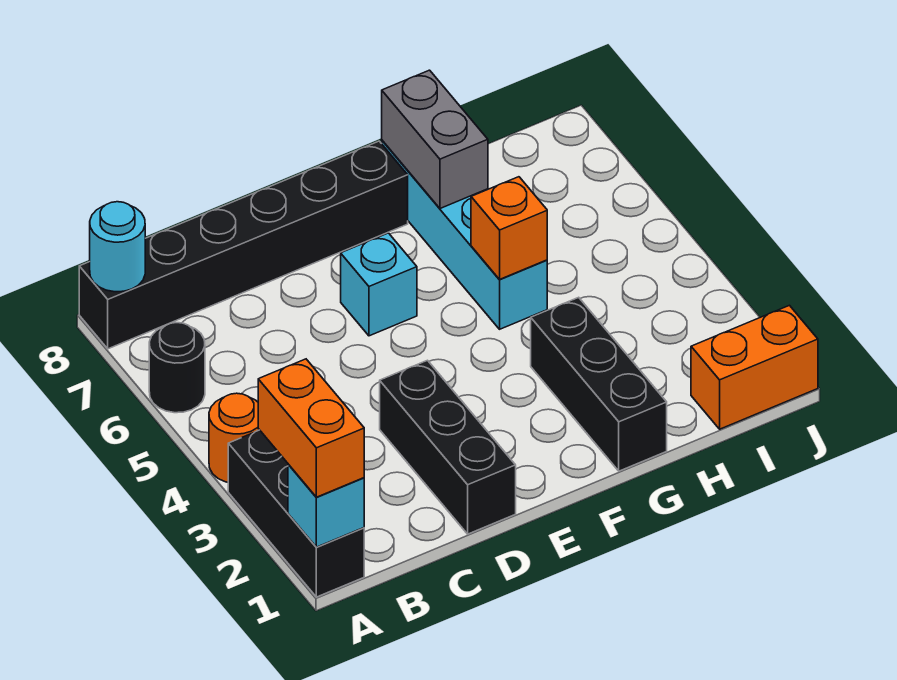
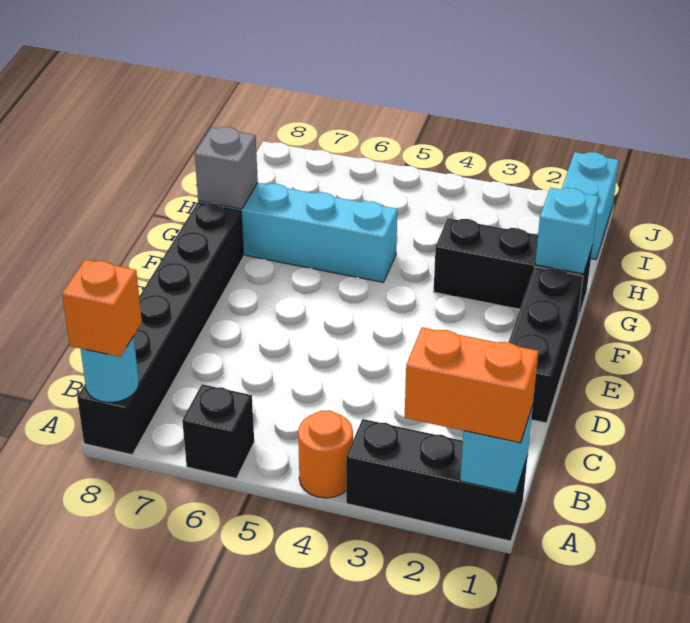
black round brick A6 level 1 -> black brick A6 level 1
black brick D1:D3 level 1 -> black brick D1:F1 level 1
cyan brick E6 level 1 -> cyan brick G1 level 2
orange brick G5 level 2 -> orange brick A8 level 3
grey brick G7:G8 level 2 -> grey brick G8 level 2
orange brick I1:J1 level 1 -> cyan brick I1:J1 level 1

